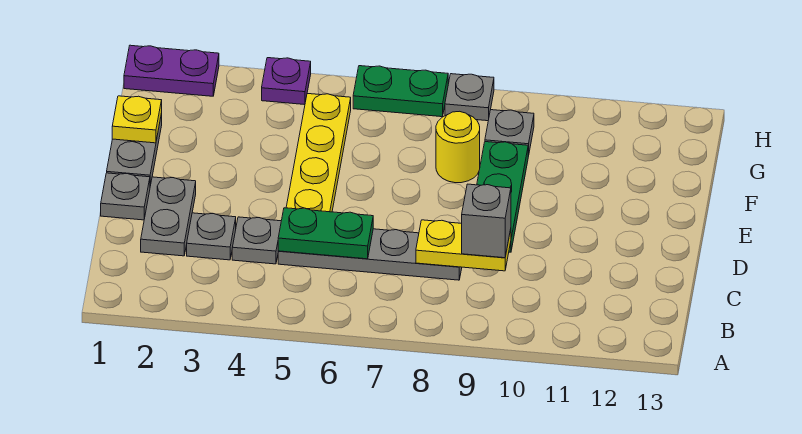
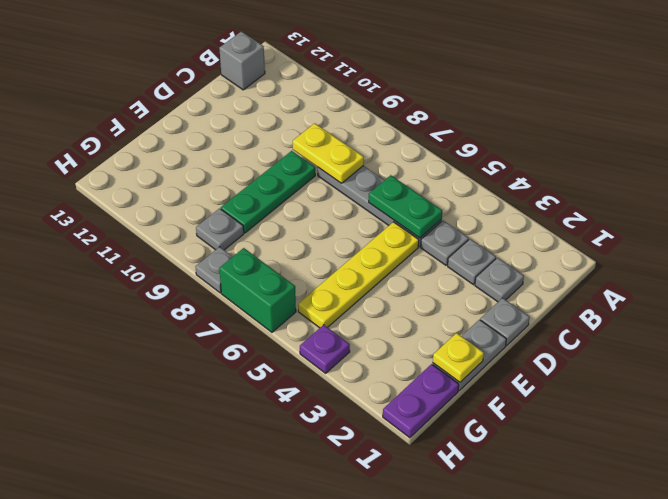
grey plate C2:D2 level 1 -> grey plate C2 level 1
grey brick C9 level 3 -> grey brick B13 level 1
yellow round brick F8 level 1 -> none
purple plate H1:H2 level 1 -> purple plate G1:H1 level 1
green plate H6:H7 level 1 -> green brick H6:H7 level 1

